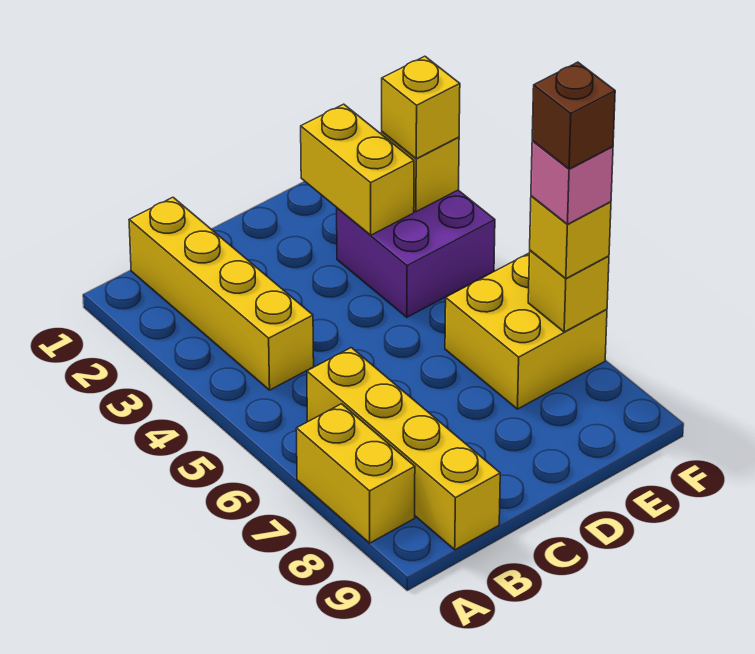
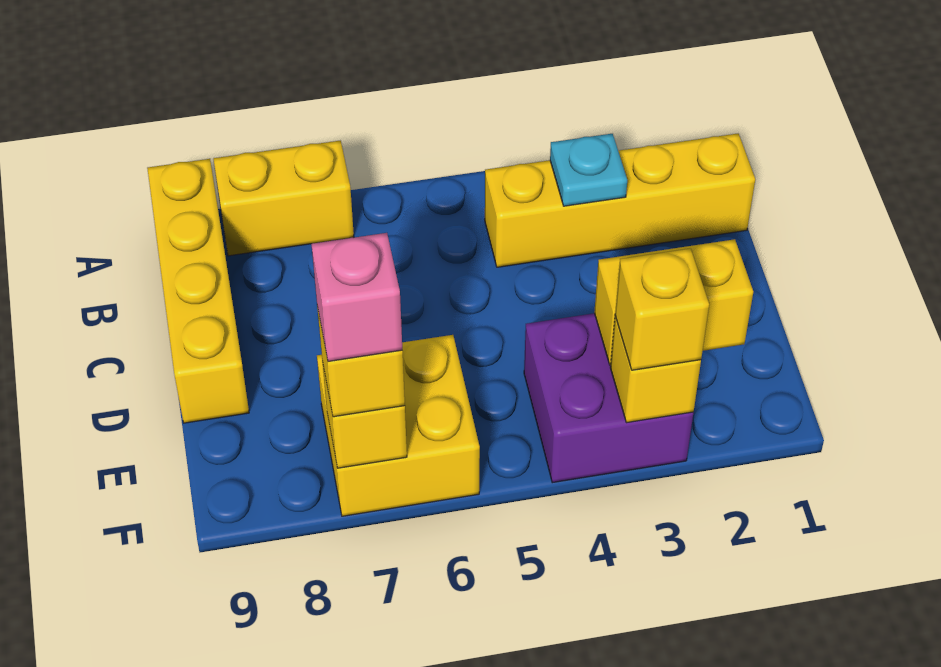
none -> cyan plate B3 level 2
yellow brick B6:B9 level 1 -> yellow brick A9:D9 level 1
brown brick F7 level 5 -> none

